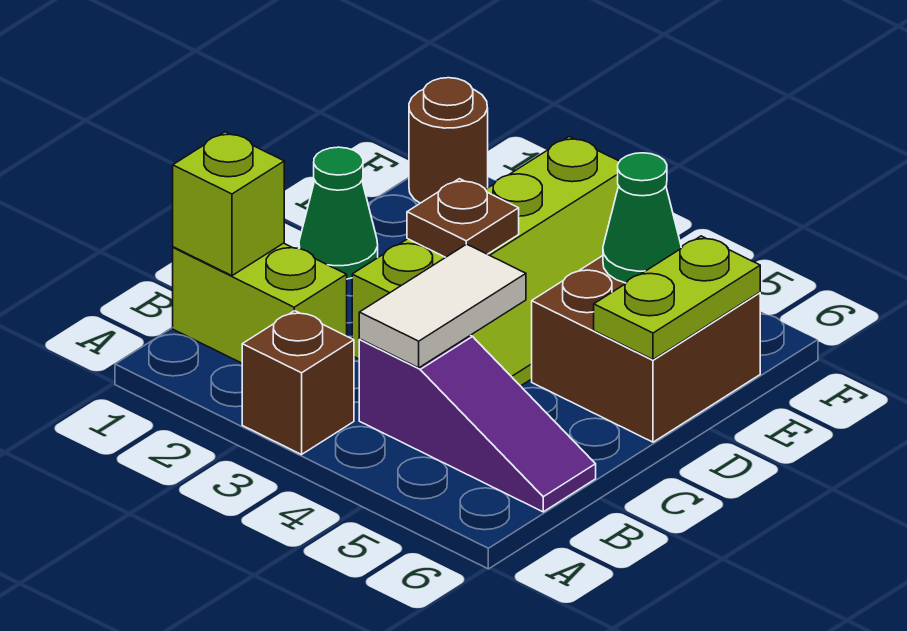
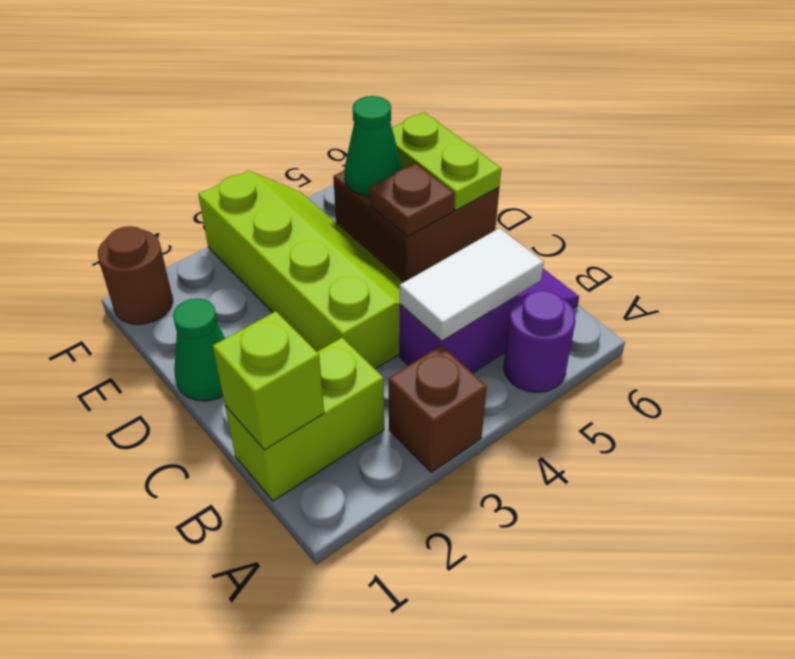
none -> purple round brick A5 level 1
white tile B4:C4 level 2 -> white tile B4:B5 level 2
brown plate D3 level 2 -> brown plate D5 level 2

